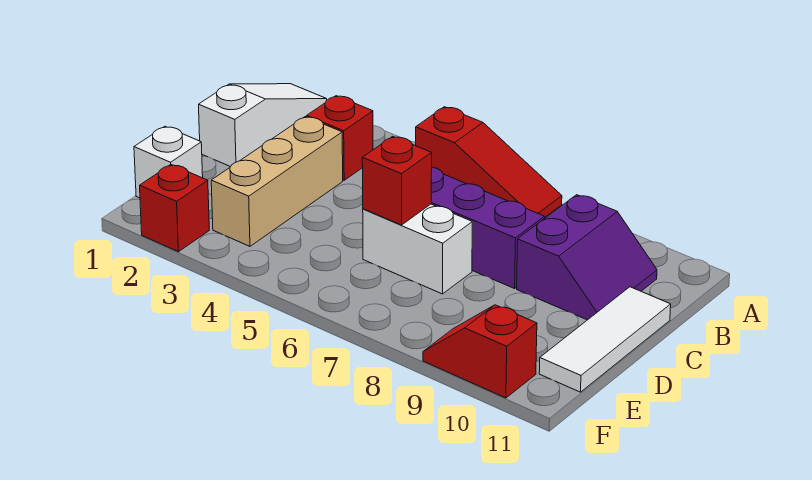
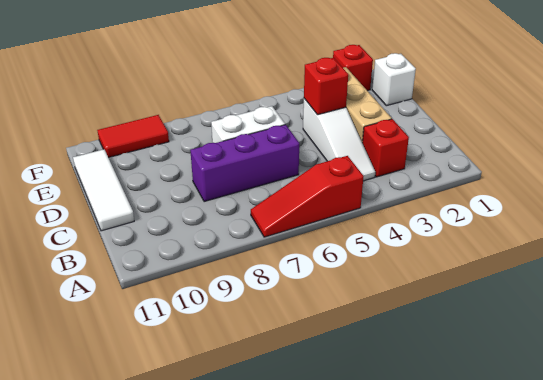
white slope A1:C1 level 1 top C -> white slope B4:D4 level 1 top D
purple slope B9:C10 level 1 top 9 -> none
red brick D6 level 2 -> red brick D4 level 2
red slope F9:F10 level 1 top 10 -> red tile F9:F10 level 1

